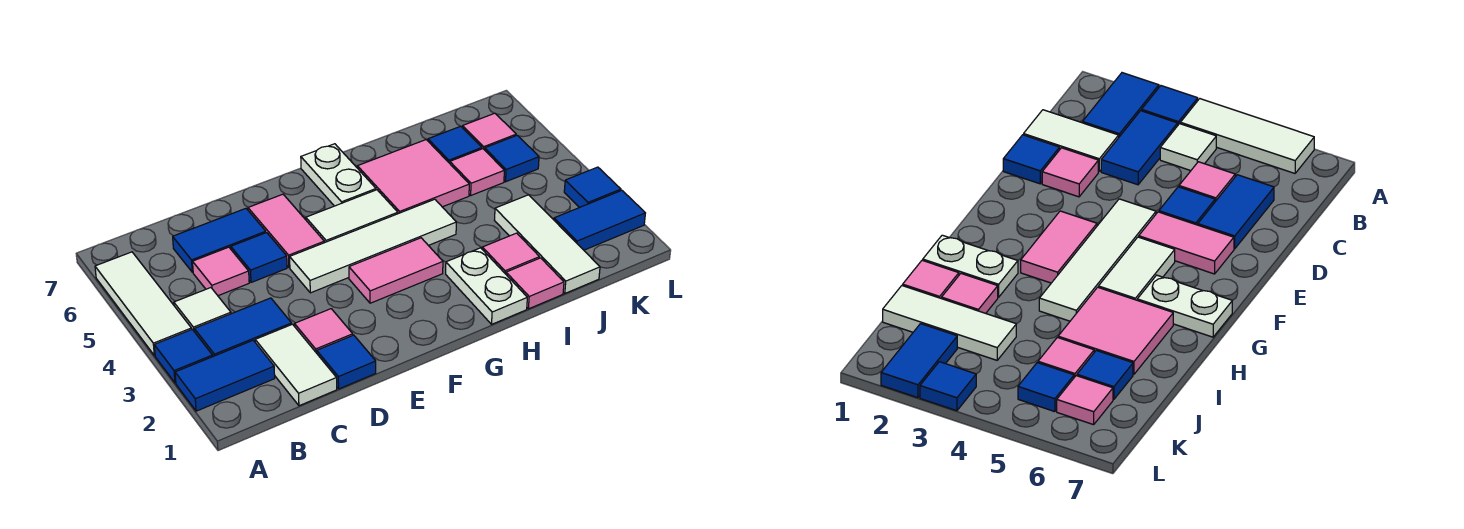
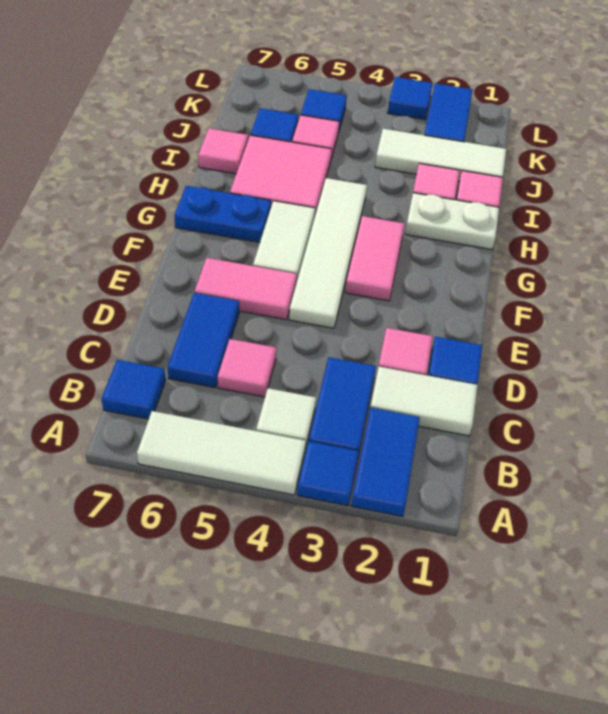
blue tile D5 level 1 -> blue tile B7 level 1
white plate G6:G7 level 1 -> blue plate G6:G7 level 1
pink tile K6 level 1 -> pink tile I7 level 1

